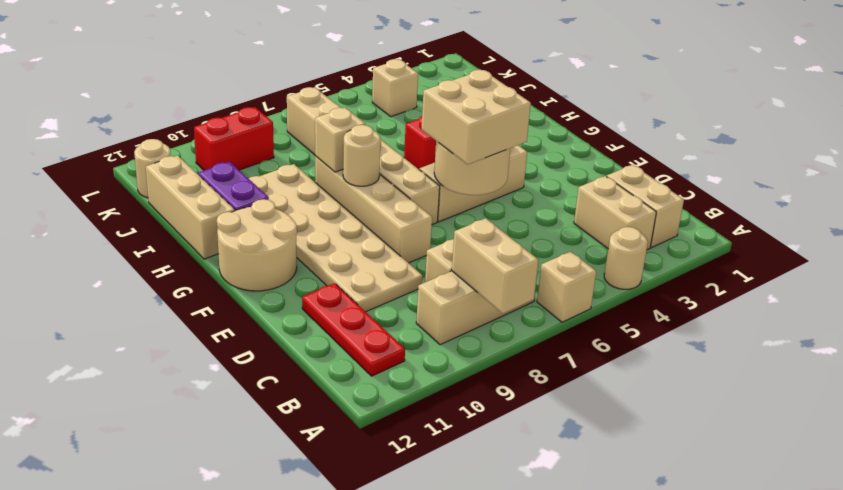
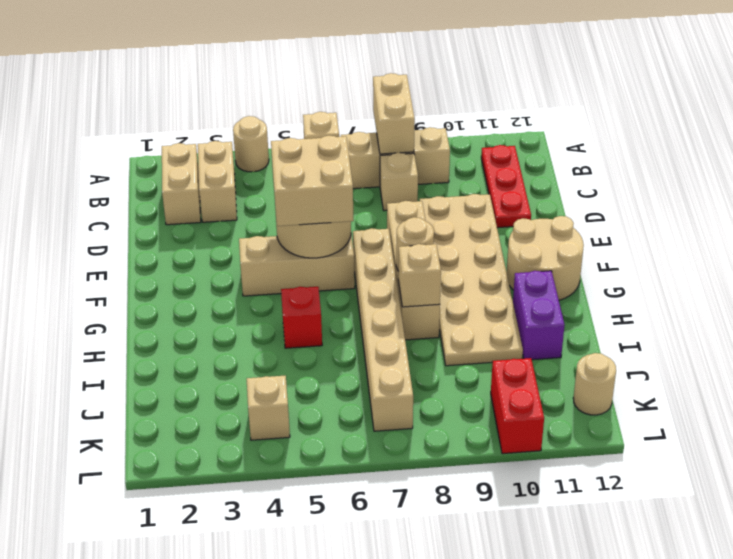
tan brick H12:J12 level 1 -> none
red brick K9:K10 level 1 -> red brick K10:L10 level 1

